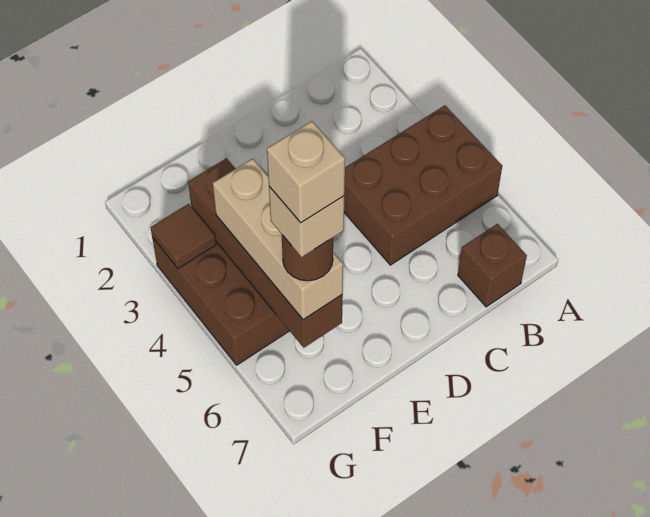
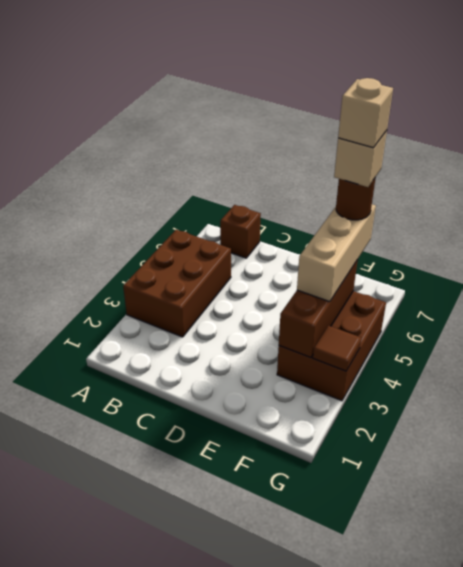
brown brick A4:C5 level 1 -> brown brick A3:B5 level 1
brown brick F3:F6 level 2 -> brown brick F3:F5 level 2

